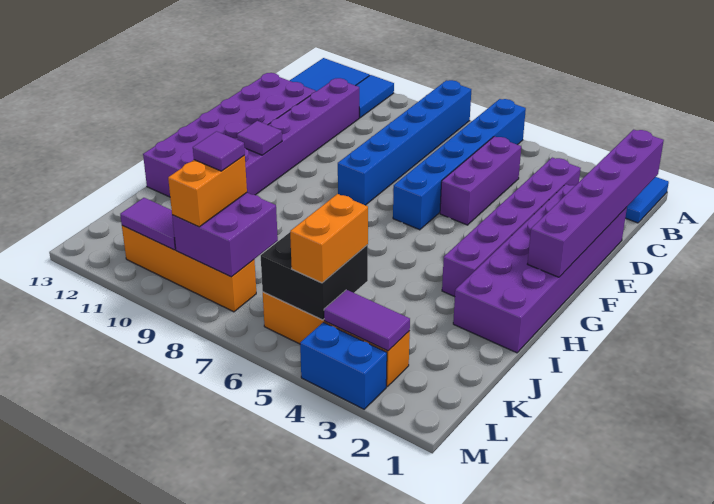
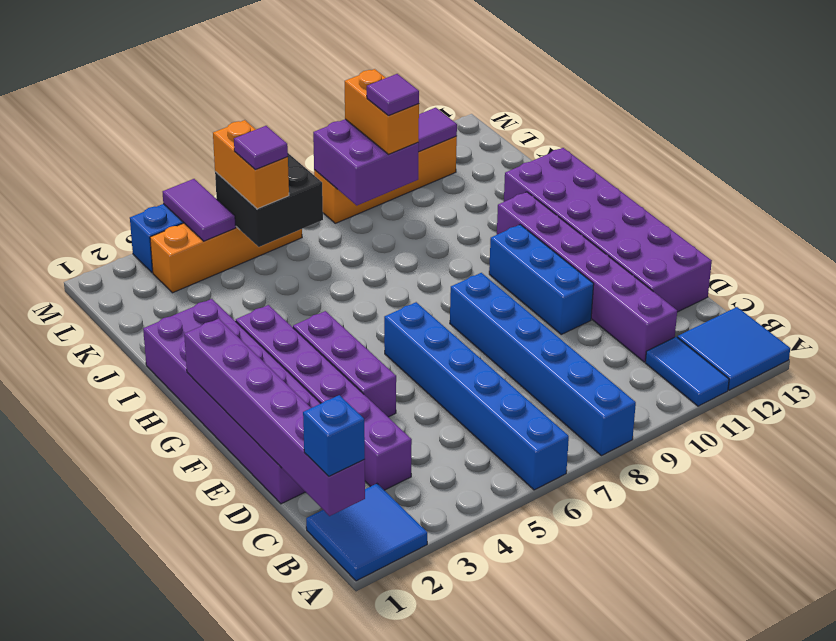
none -> blue brick B1 level 3
purple brick C5:E5 level 1 -> purple brick E4:G4 level 1
none -> blue brick E10:G10 level 1
purple tile G11 level 2 -> purple tile K5 level 4
purple tile L3:L4 level 2 -> purple tile L4:M4 level 2

